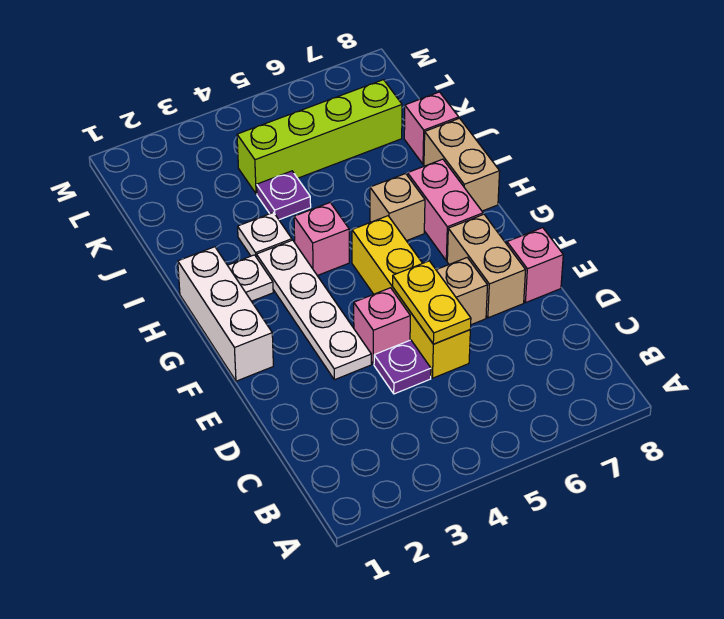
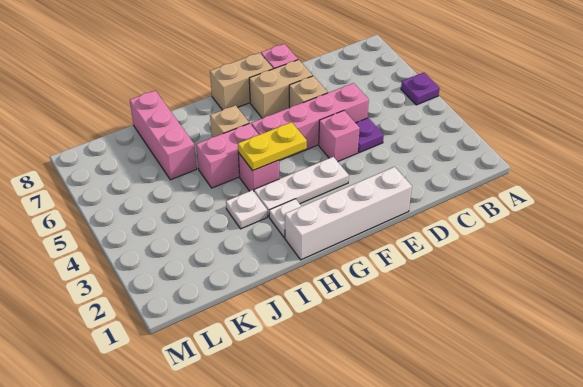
yellow brick D5:G5 level 1 -> pink brick D5:G5 level 1
yellow plate D5:E5 level 2 -> yellow plate G4:H4 level 2
white plate E3:H3 level 1 -> white plate F3:H3 level 1
white brick F1:H1 level 1 -> white brick E1:H1 level 1
pink brick G7:H7 level 1 -> pink brick H5:I5 level 1
tan brick H8:I8 level 1 -> tan brick F8:G8 level 1
purple plate J4 level 1 -> purple plate A5 level 1
pink brick J8 level 1 -> pink brick J6:J8 level 1
lime brick K4:K7 level 1 -> none

